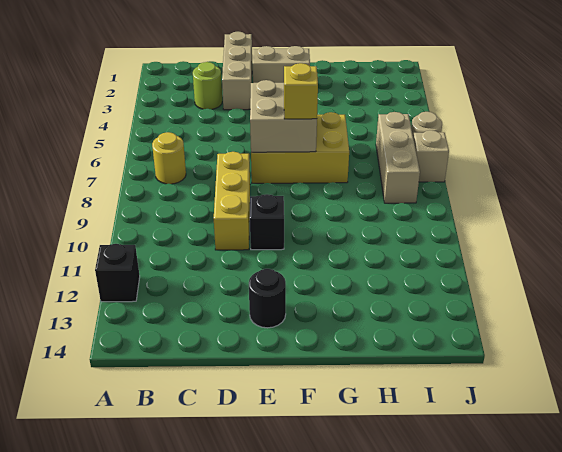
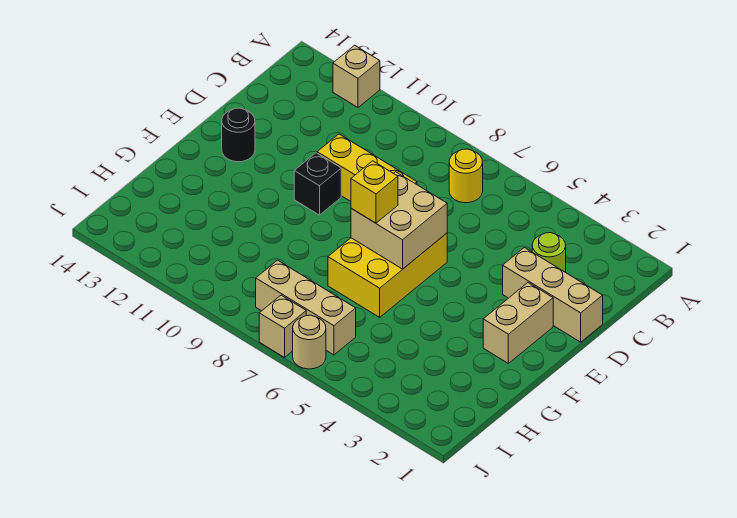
black brick A12 level 1 -> tan brick A12 level 1

